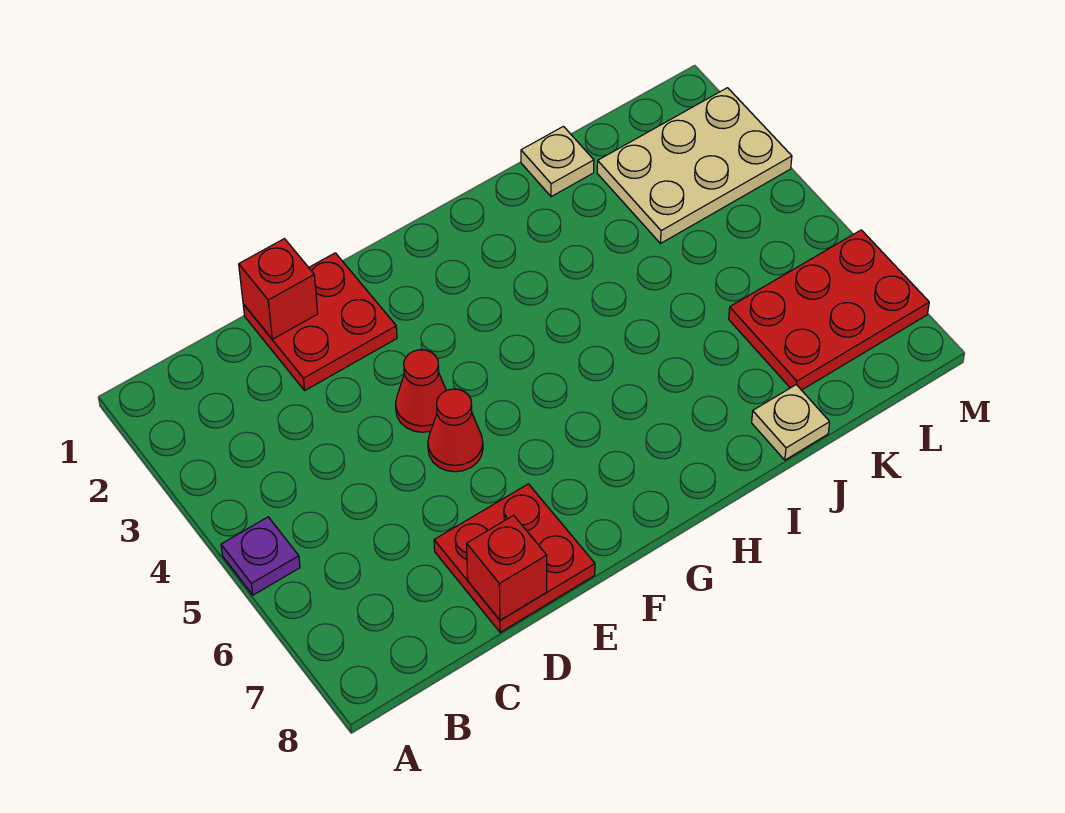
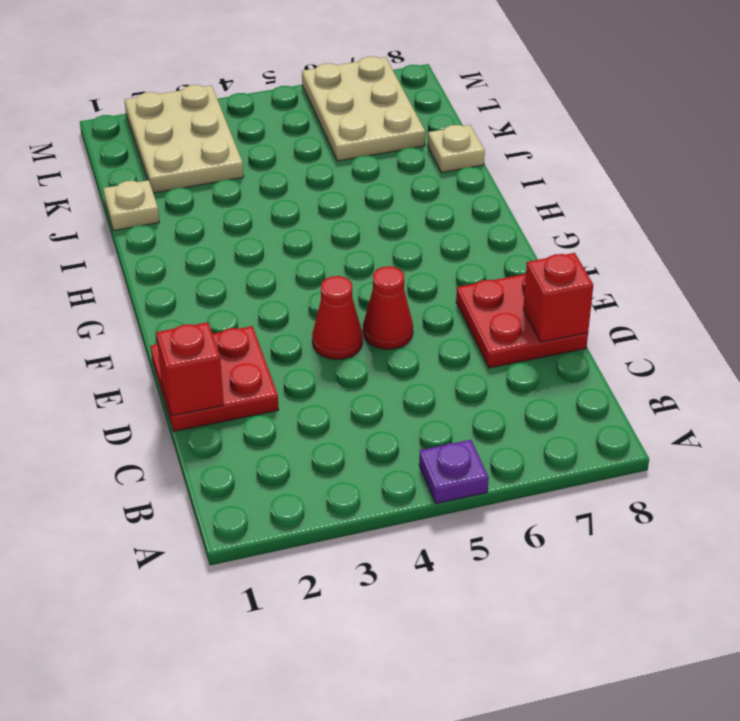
red plate K6:M7 level 1 -> tan plate K6:M7 level 1

